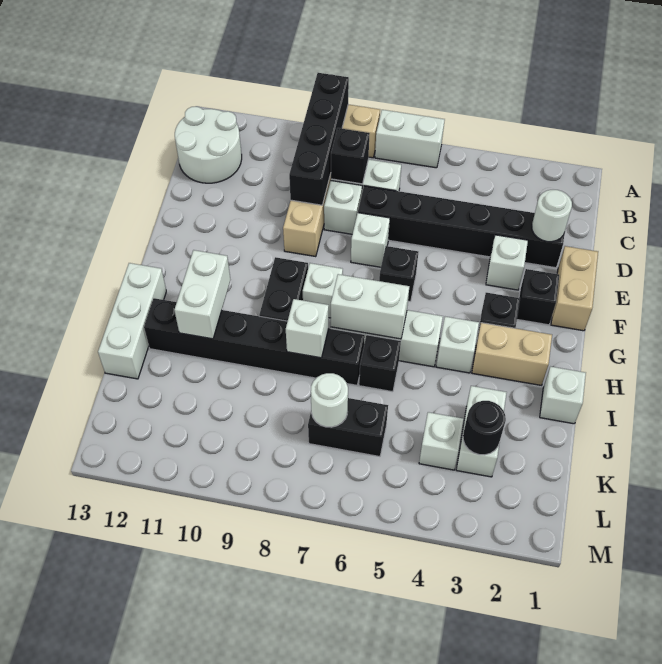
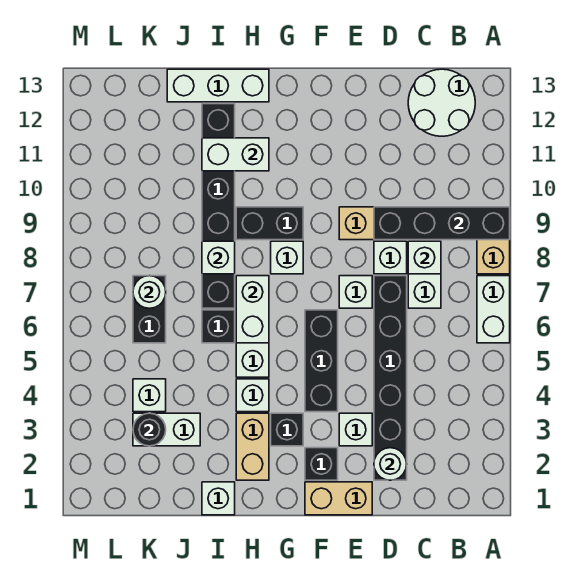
black brick C8 level 2 -> white brick C8 level 2
black brick F6 level 1 -> black brick F4:F6 level 1

